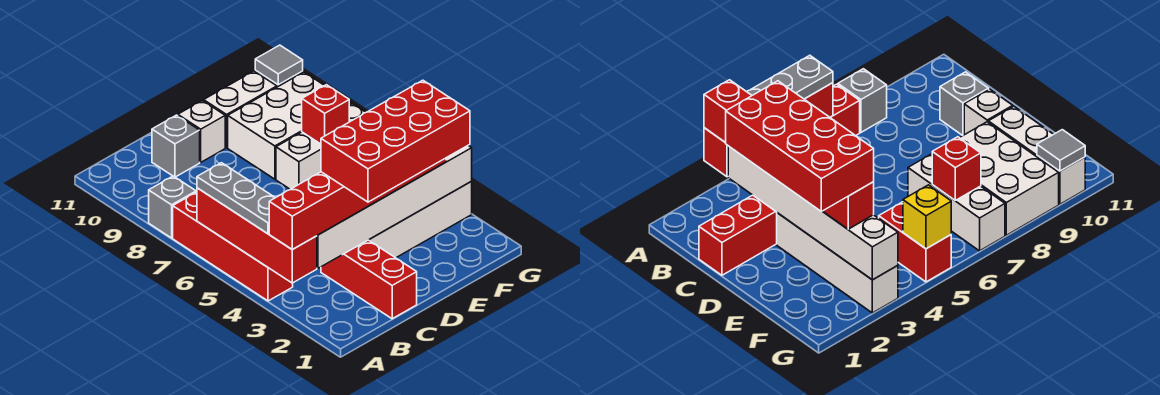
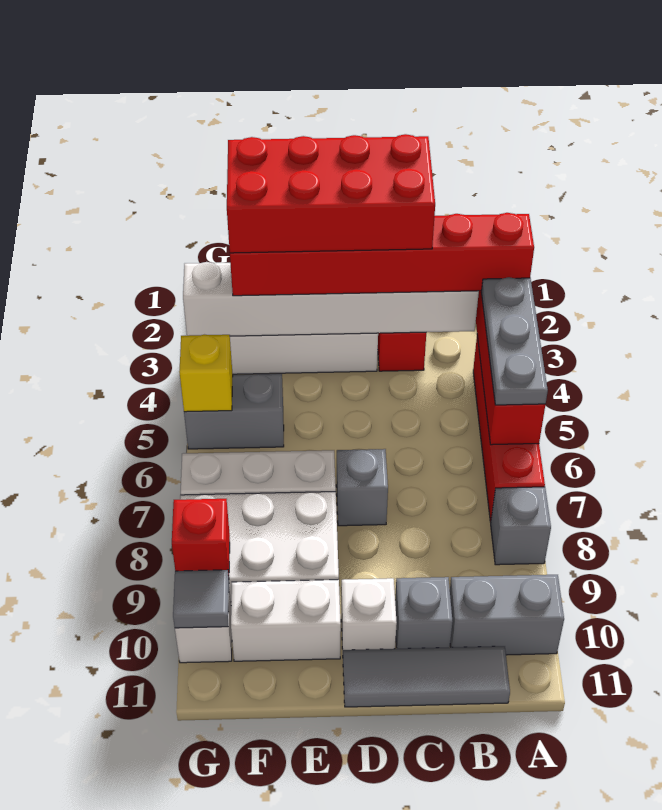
none -> grey brick A10:B10 level 1
none -> grey tile B11:D11 level 1
none -> grey brick D7 level 1
red brick F5:G5 level 1 -> grey brick F5:G5 level 1
red brick F7 level 2 -> red brick G9 level 2

